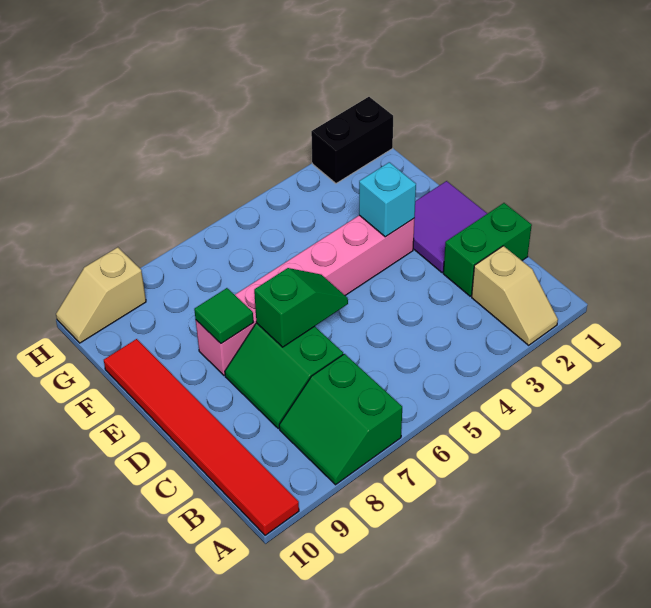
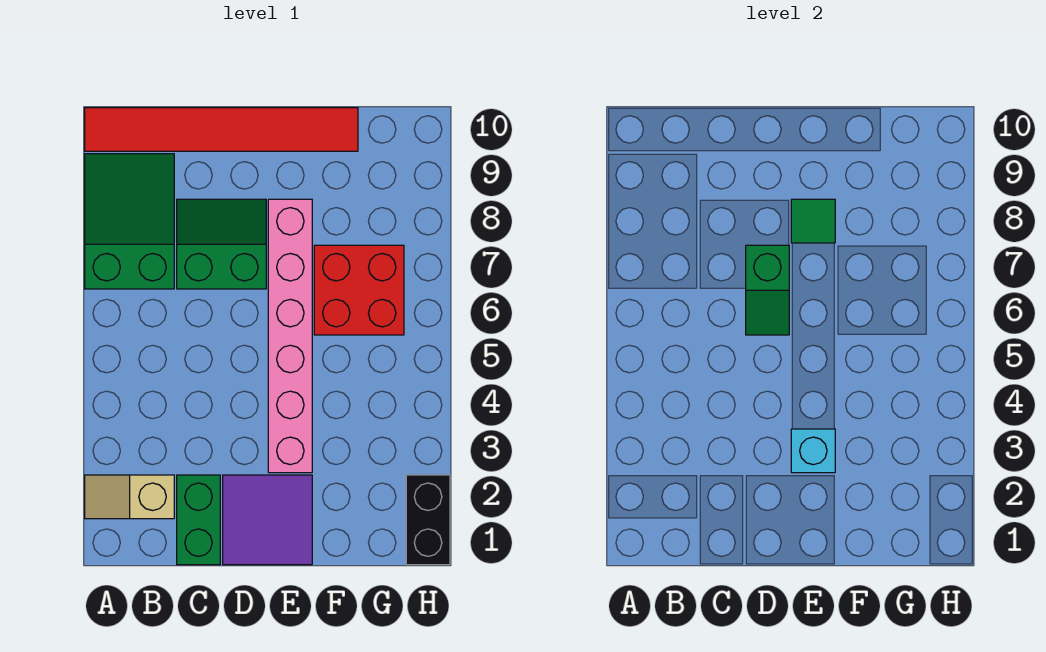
green slope A7:B8 level 1 top 7 -> green slope A7:B9 level 1 top 7
none -> red brick F6:G7 level 1
tan slope H9:H10 level 1 top 9 -> none

